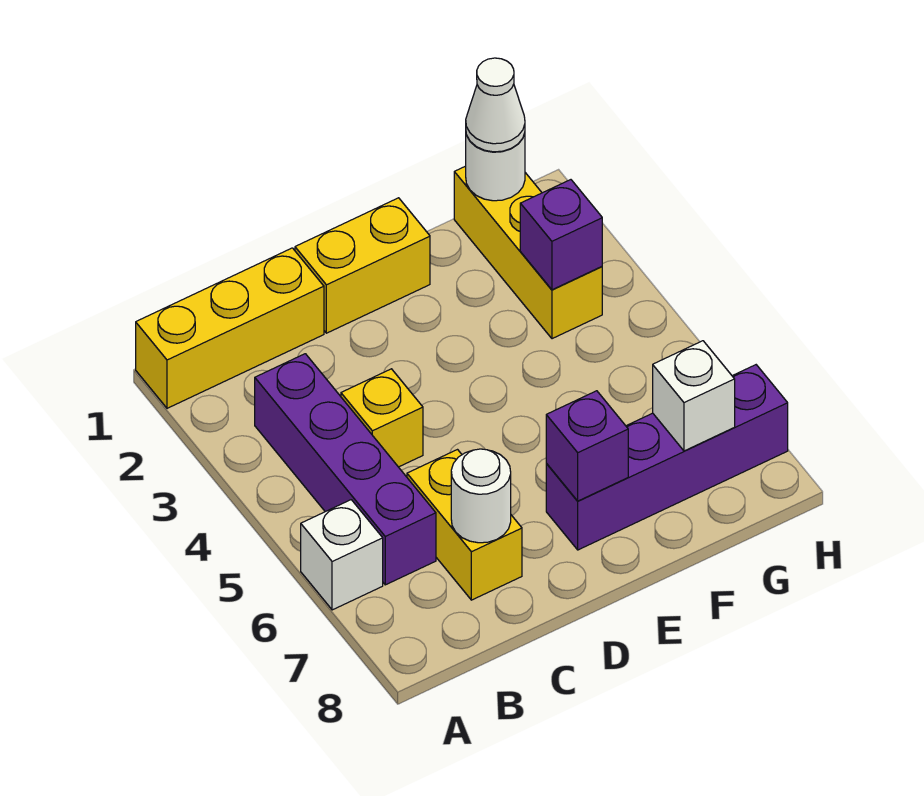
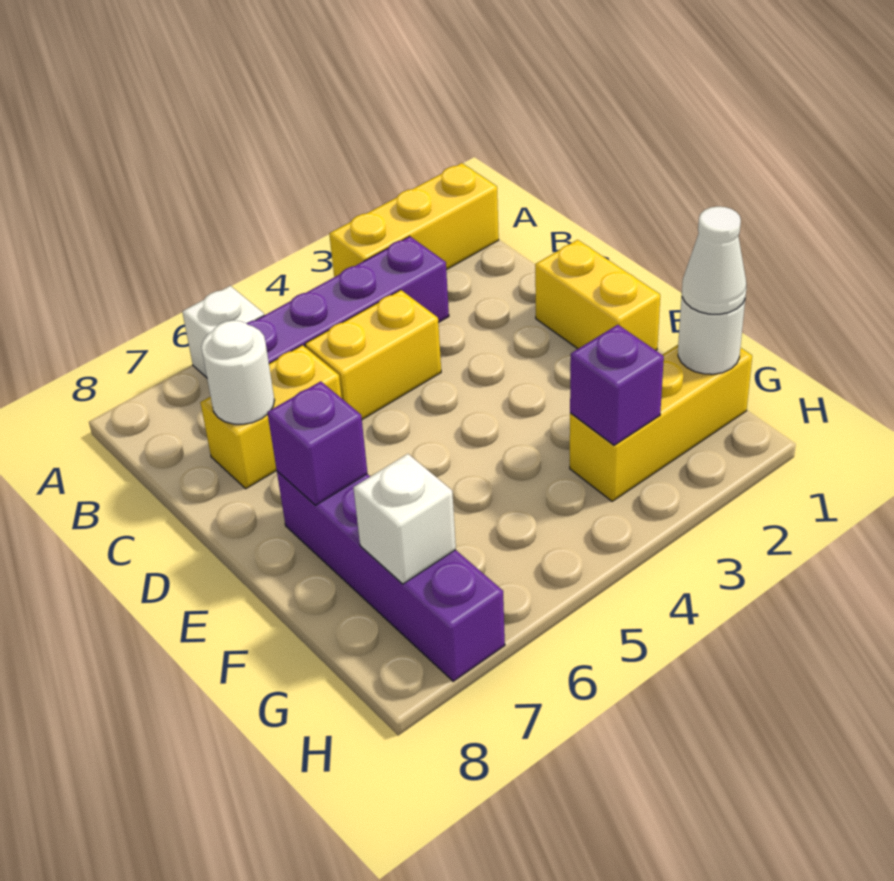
yellow brick A1:C1 level 1 -> yellow brick A1:A3 level 1
yellow brick C4 level 1 -> yellow brick C4:C5 level 1

